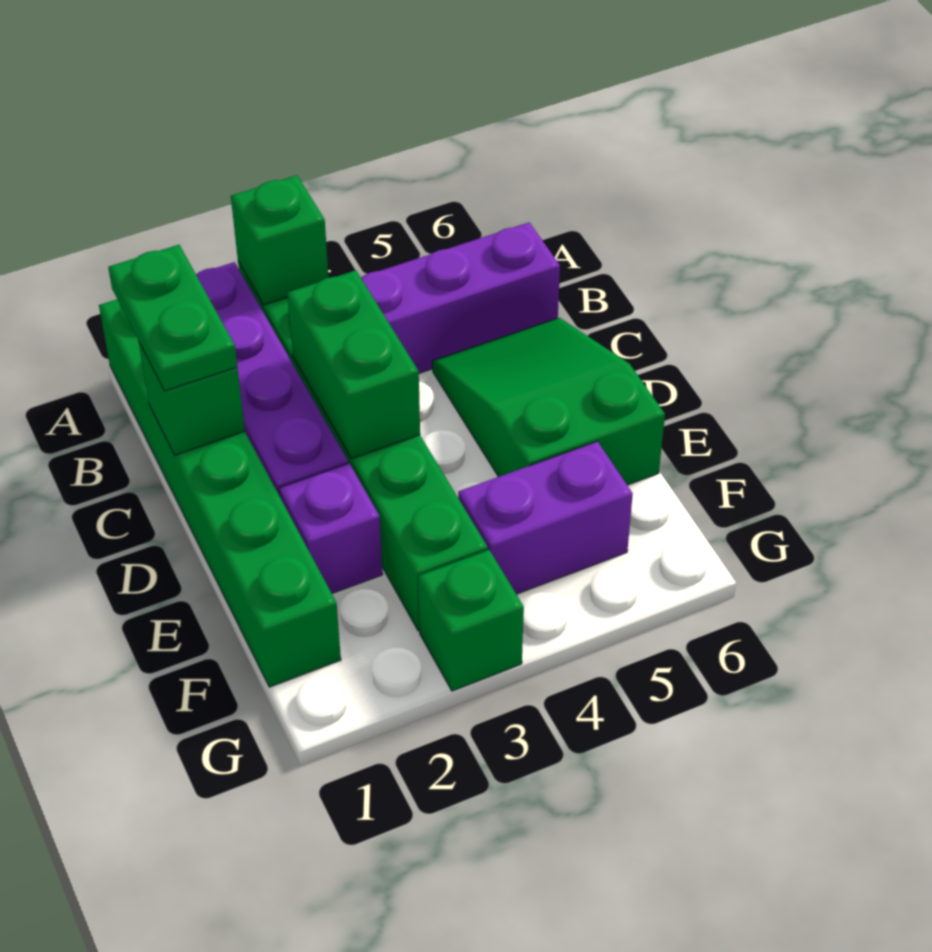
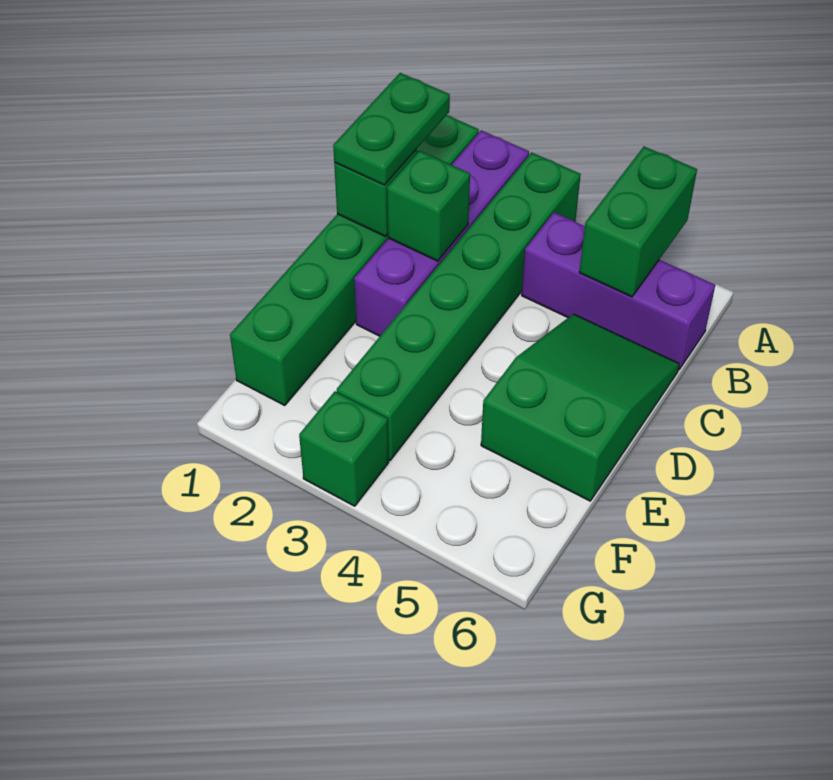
green brick A3 level 2 -> green brick C2 level 2
green brick C3:D3 level 2 -> green brick A5:B5 level 2
purple brick E2 level 1 -> none
purple brick F4:F5 level 1 -> none

